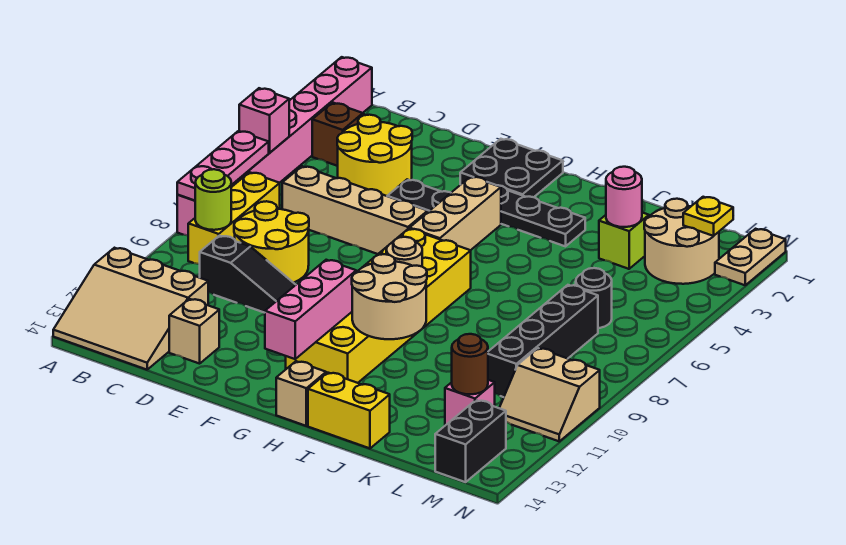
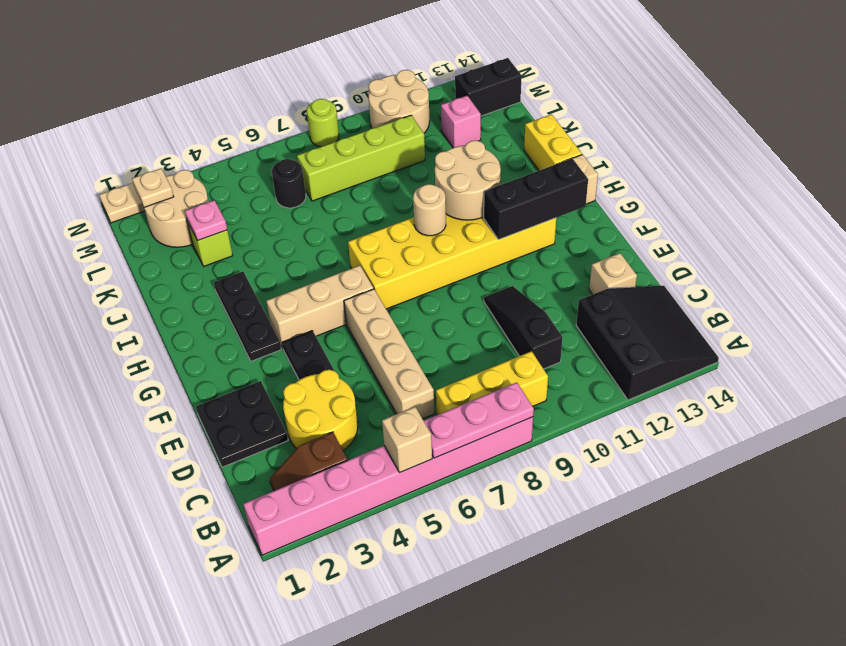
pink brick A5 level 2 -> tan brick A5 level 2
tan slope A12:C14 level 1 top 12 -> black slope A12:C14 level 1 top 12
lime round brick B9 level 2 -> lime round brick N8 level 1
yellow round brick C8:D9 level 1 -> none
black plate F1:G2 level 1 -> black plate D1:E2 level 1
pink brick G11:G13 level 2 -> black brick G11:G13 level 2
pink round brick K3 level 2 -> pink plate K3 level 2
black brick L7:L10 level 1 -> lime brick L7:L10 level 1
brown round brick L12 level 2 -> none
yellow plate M2 level 2 -> tan plate M2 level 2
tan slope M10:N11 level 1 top 10 -> tan round brick M10:N11 level 1

